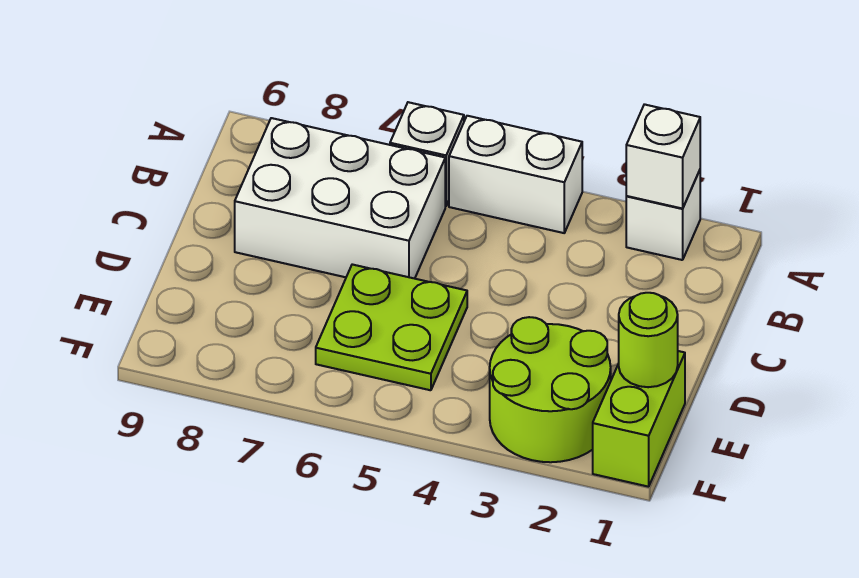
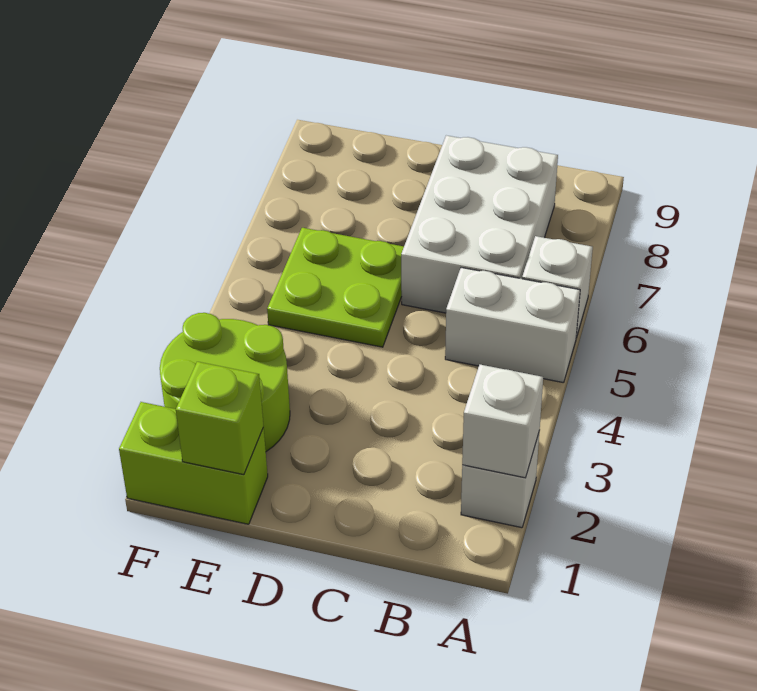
white brick A4:A5 level 1 -> white brick A5:B5 level 1
lime round brick E1 level 2 -> lime brick E1 level 2

